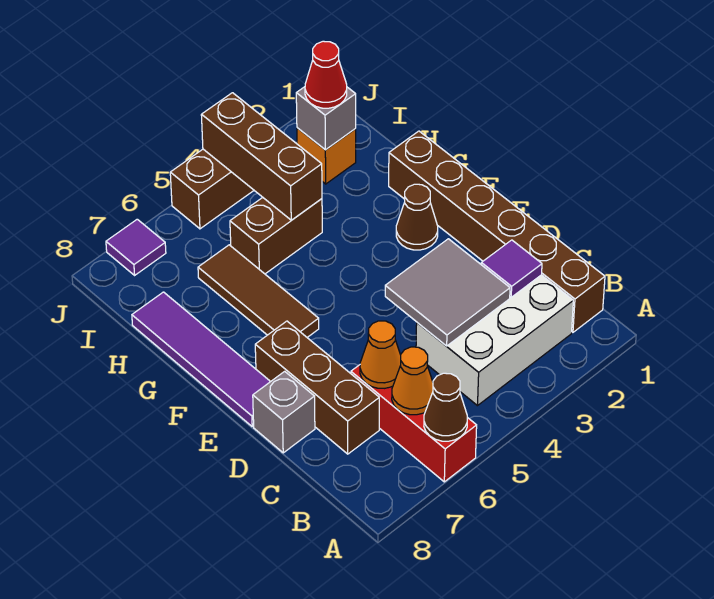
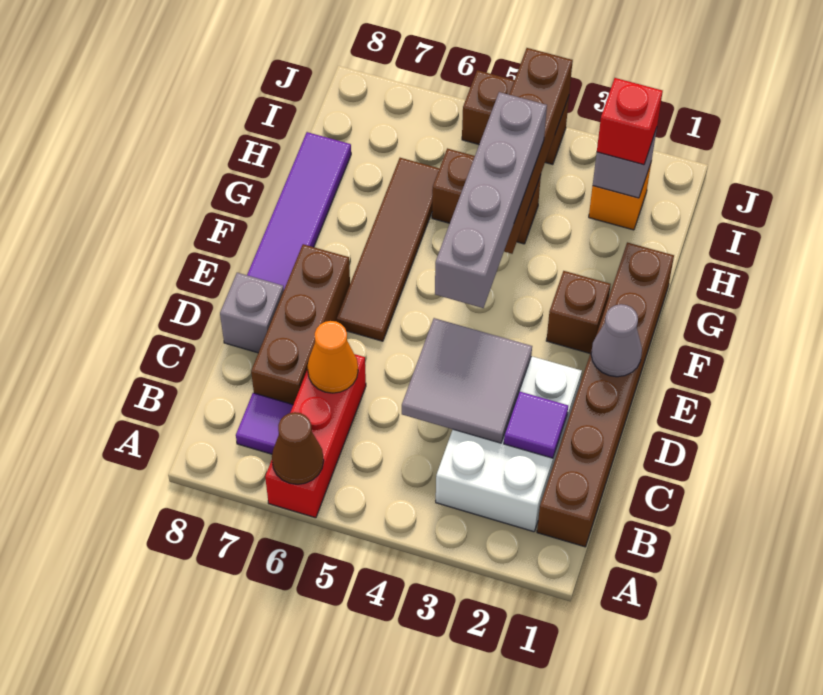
white brick B2:C4 level 1 -> white brick B2:D3 level 1
orange cone B6 level 2 -> none
none -> grey cone E1 level 2
none -> grey brick E4:H4 level 3
brown cone F2 level 1 -> brown brick F2 level 1
brown tile F6:H6 level 1 -> brown tile E6:H6 level 1
brown brick H4:J4 level 2 -> brown brick G4:J4 level 2
red cone I2 level 3 -> red brick I2 level 3
purple tile J7 level 1 -> purple tile B7 level 1

